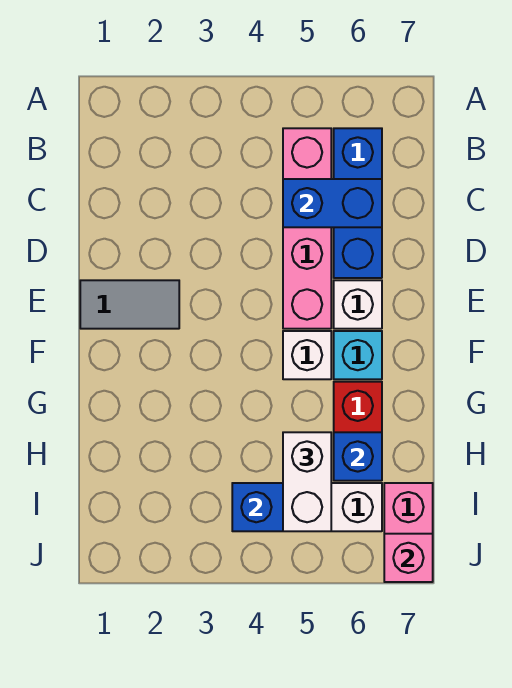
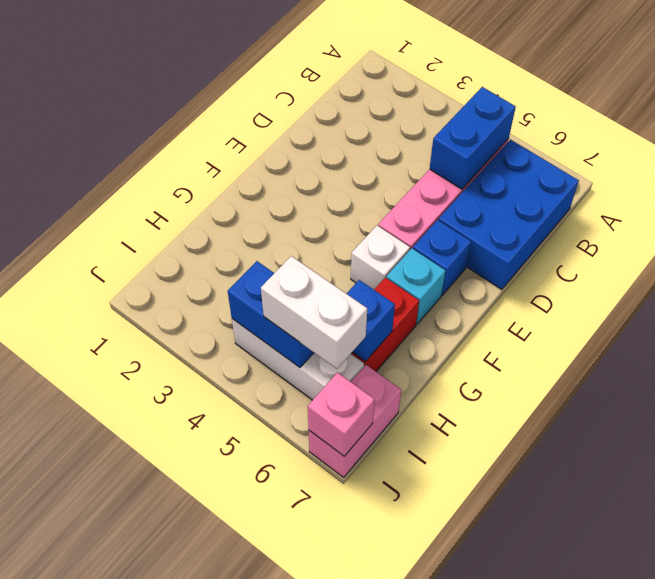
blue brick B6:D6 level 1 -> blue brick B6:D7 level 1
blue brick C5:C6 level 2 -> blue brick B5:C5 level 2
grey tile E1:E2 level 1 -> none
white brick E6 level 1 -> blue brick E6 level 1
white brick H5:I5 level 3 -> white brick I5:I6 level 3

